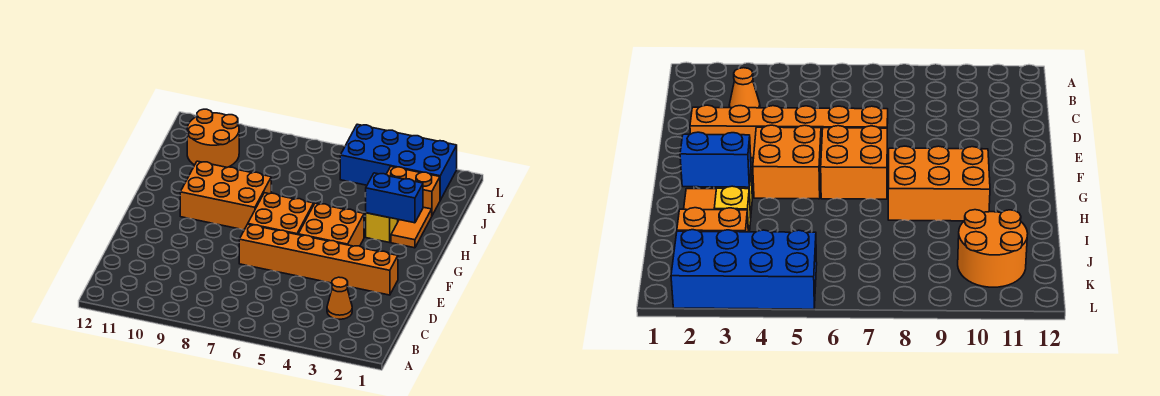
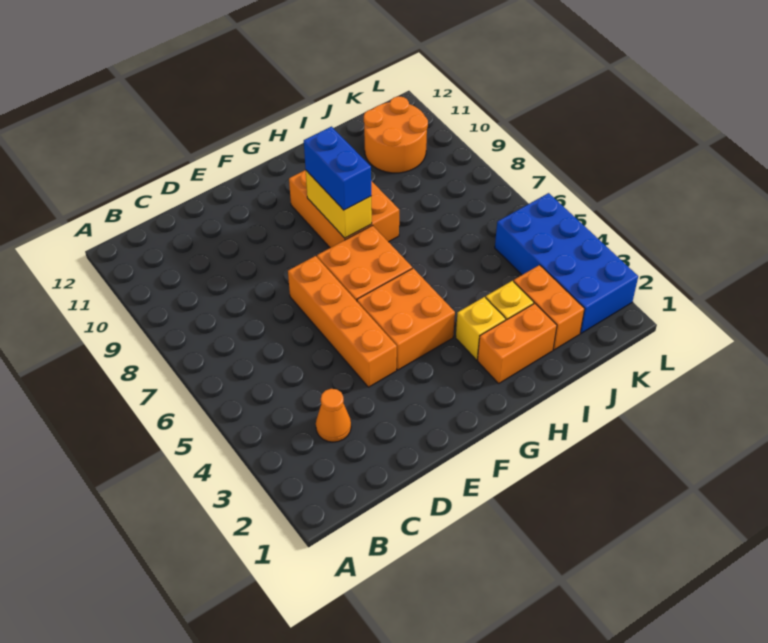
orange brick E2:E7 level 1 -> orange brick E4:E7 level 1
none -> yellow brick G8:G9 level 2
orange tile H2:I2 level 1 -> orange brick H2:I2 level 1
blue brick H2:H3 level 2 -> blue brick G8:G9 level 3

